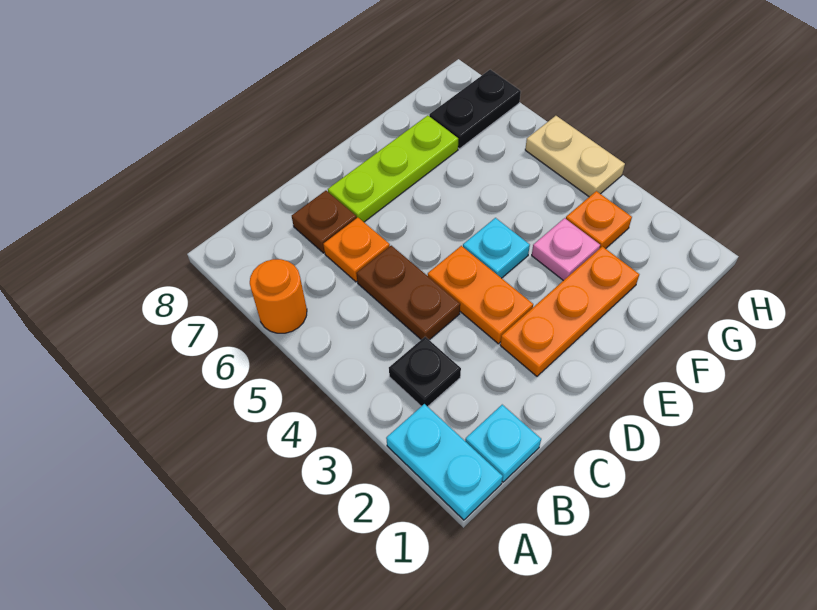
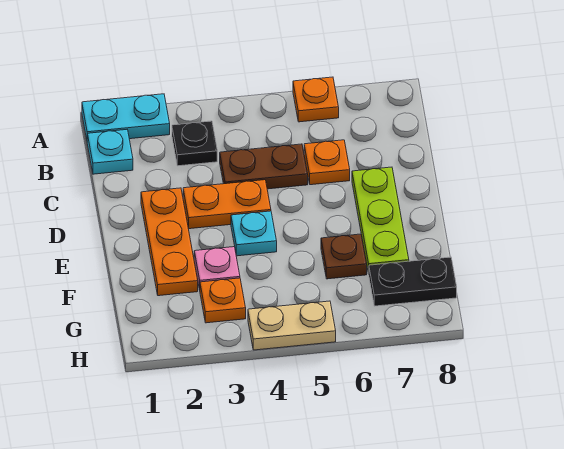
orange round brick A6 level 1 -> orange plate A6 level 1
brown plate C7 level 1 -> brown plate F6 level 1
black plate G7:H7 level 1 -> black plate G7:G8 level 1

